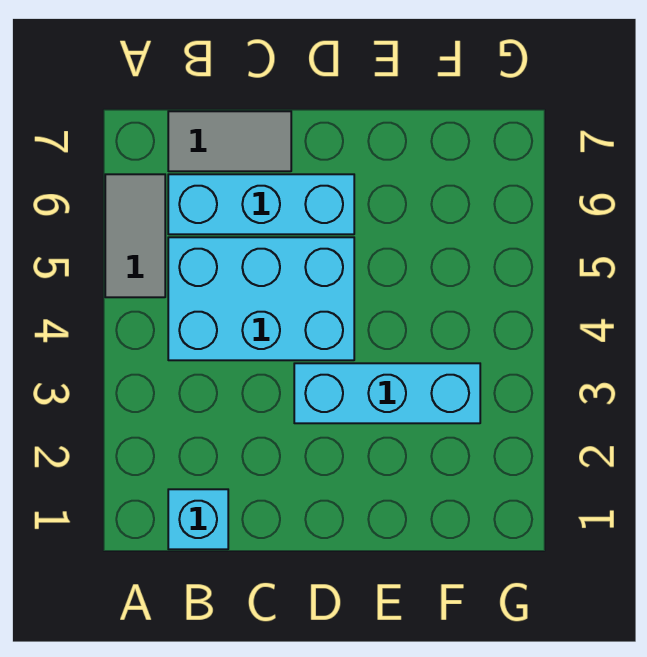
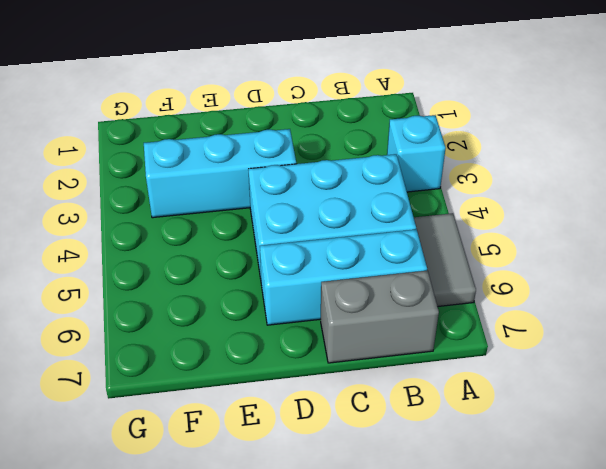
cyan brick B1 level 1 -> cyan brick A3 level 1
grey tile B7:C7 level 1 -> grey brick B7:C7 level 1

